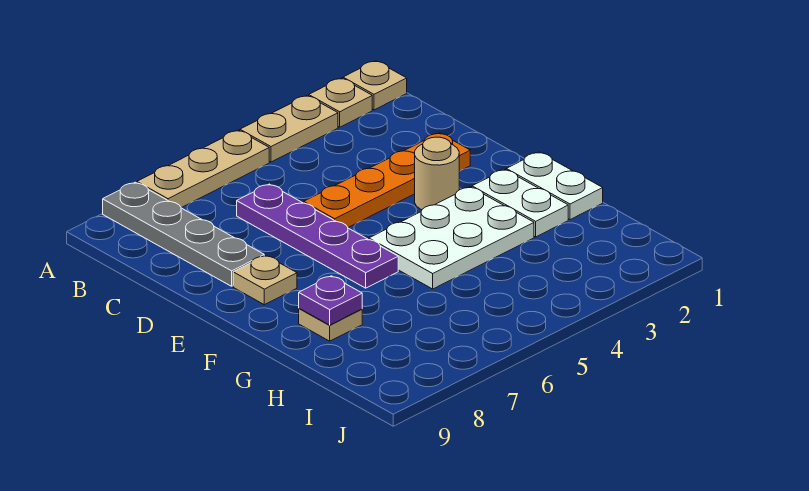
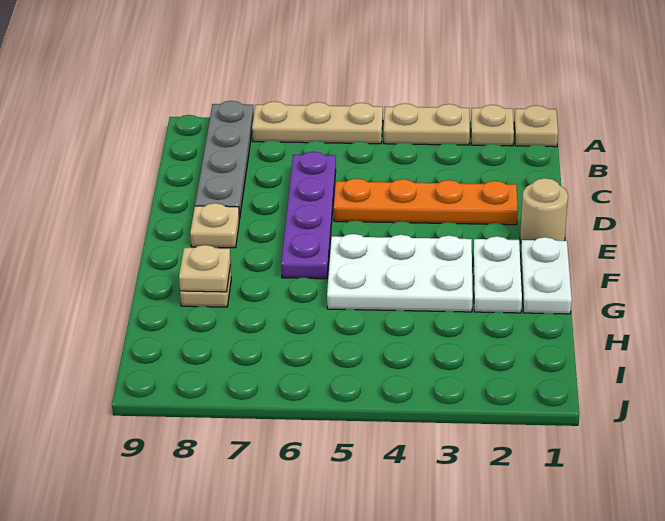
tan round brick E3 level 1 -> tan round brick E1 level 1
purple plate G8 level 2 -> tan plate G8 level 2

